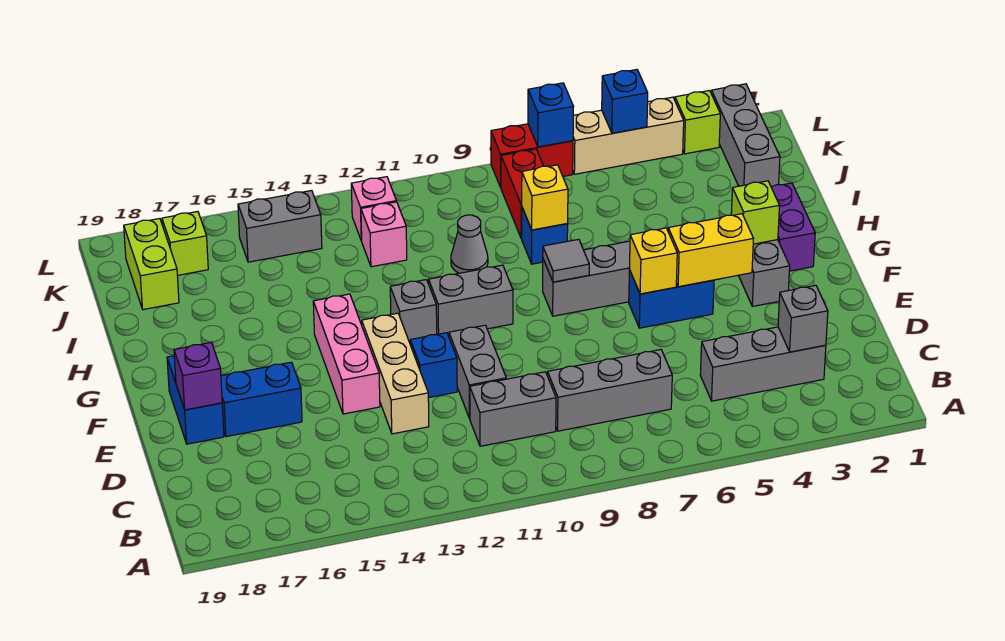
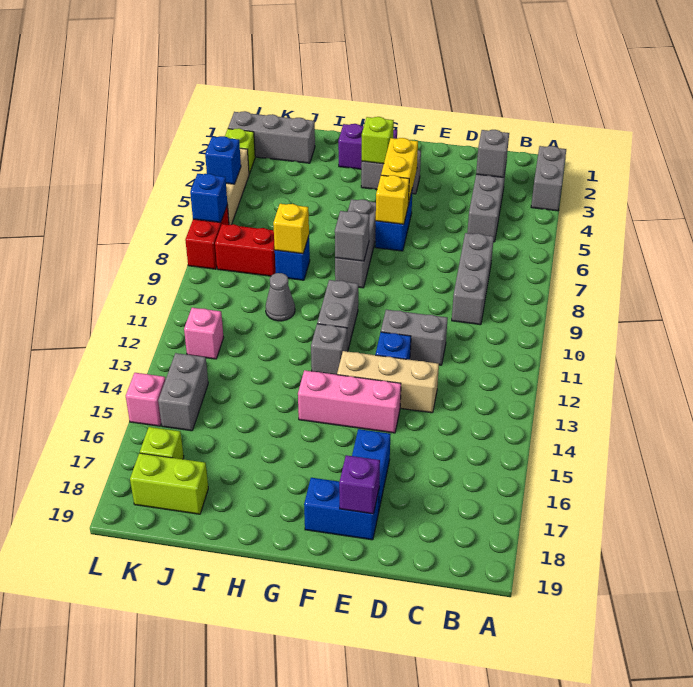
grey brick C10:C11 level 1 -> grey brick A2:A3 level 1
grey tile G8 level 2 -> grey brick G8 level 2
pink brick J12 level 1 -> pink brick L15 level 1

